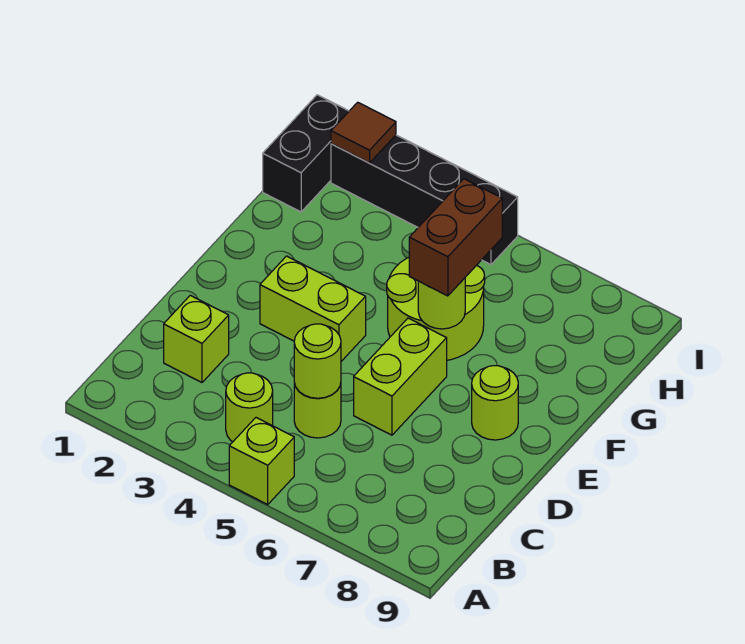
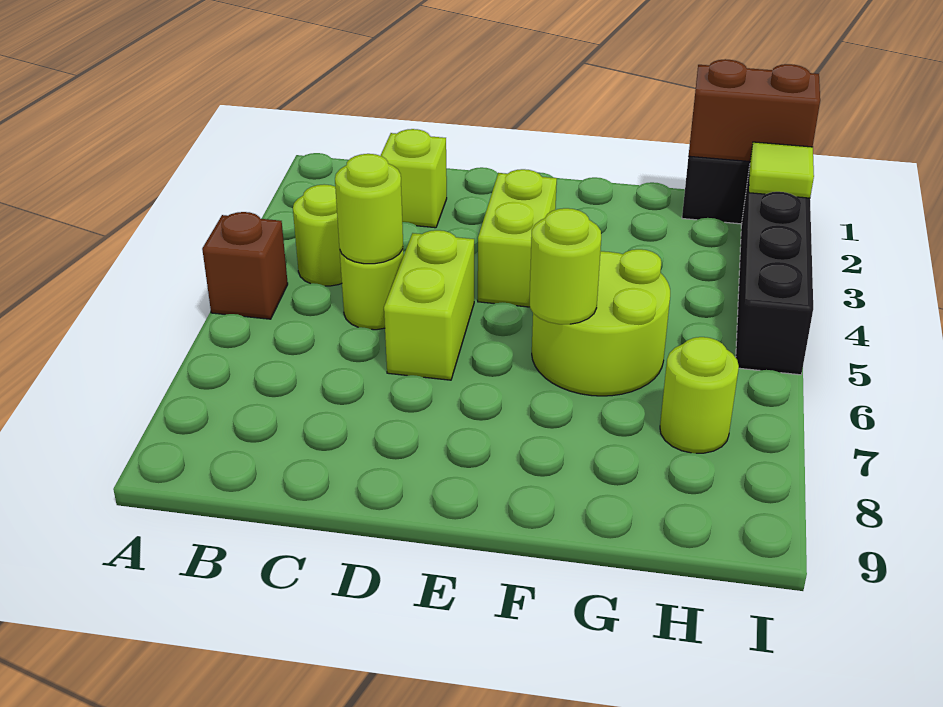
lime brick A5 level 1 -> brown brick A5 level 1
lime brick D6:E6 level 1 -> lime brick D5:D6 level 1
lime round brick E8 level 1 -> lime round brick H7 level 1
brown brick F6:G6 level 3 -> brown brick H1:I1 level 2
brown tile I2 level 2 -> lime tile I2 level 2

